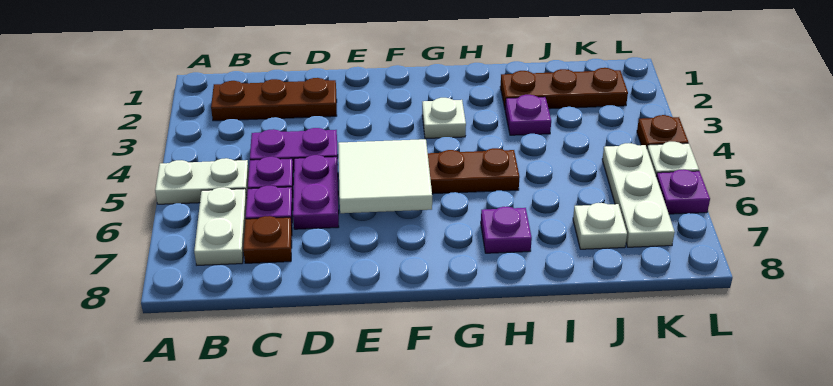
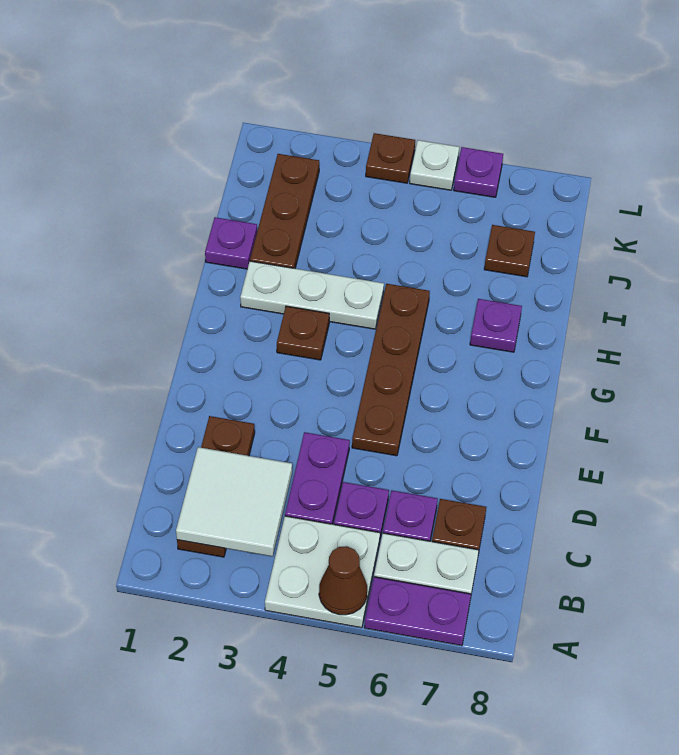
white plate A5:B5 level 1 -> white plate A4:B5 level 1
none -> brown cone A5 level 2
purple plate D5:D6 level 1 -> purple plate A6:A7 level 1
white tile E5:F6 level 2 -> white tile B2:C3 level 2
white plate G3 level 1 -> brown plate G3 level 1
purple plate I3 level 1 -> purple plate I1 level 1
white plate J7 level 1 -> brown plate J7 level 1
white plate K5:K7 level 1 -> white plate H2:H4 level 1

